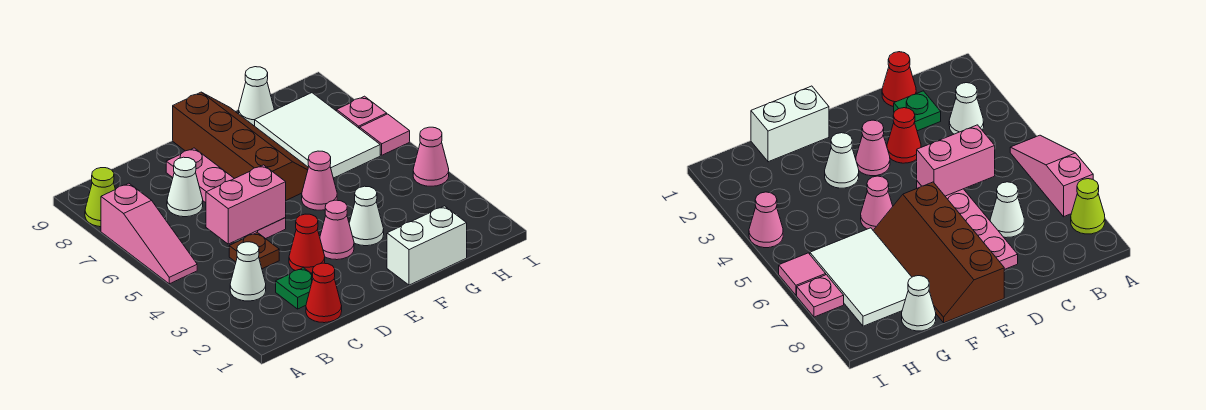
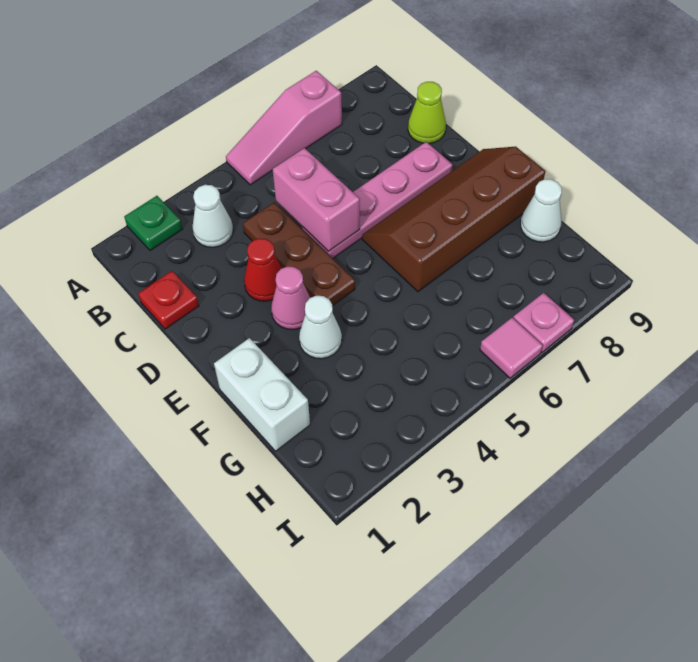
lime cone A8 level 1 -> lime cone C9 level 1
red cone C1 level 1 -> red plate C1 level 1
green plate C2 level 1 -> green plate A2 level 1
brown plate C4 level 1 -> brown plate C4:E4 level 1
white cone C7 level 1 -> none
brown slope E6:F9 level 1 top E -> brown slope E6:F9 level 1 top F
pink cone F5 level 1 -> none
white tile G6:H8 level 1 -> none
pink cone I4 level 1 -> none

